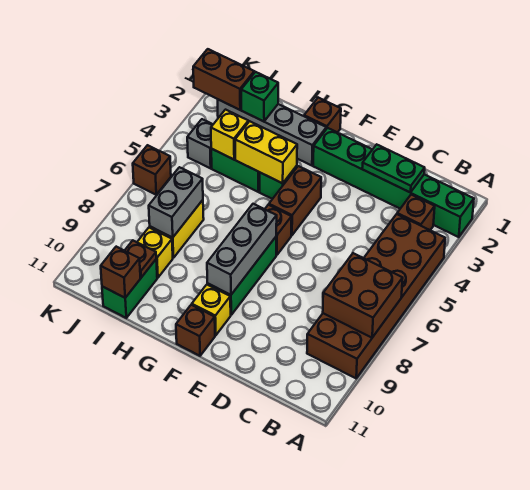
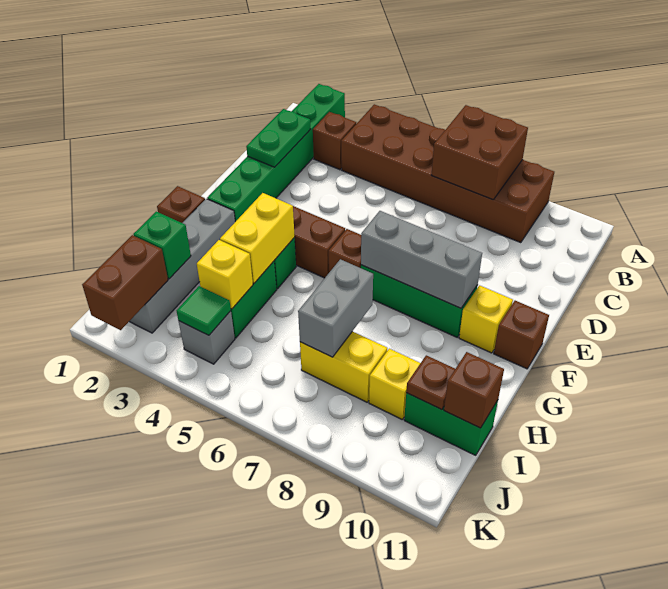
grey brick I7:I8 level 2 -> grey brick H7:I7 level 2
none -> green tile J4 level 2
brown brick K6 level 1 -> none

